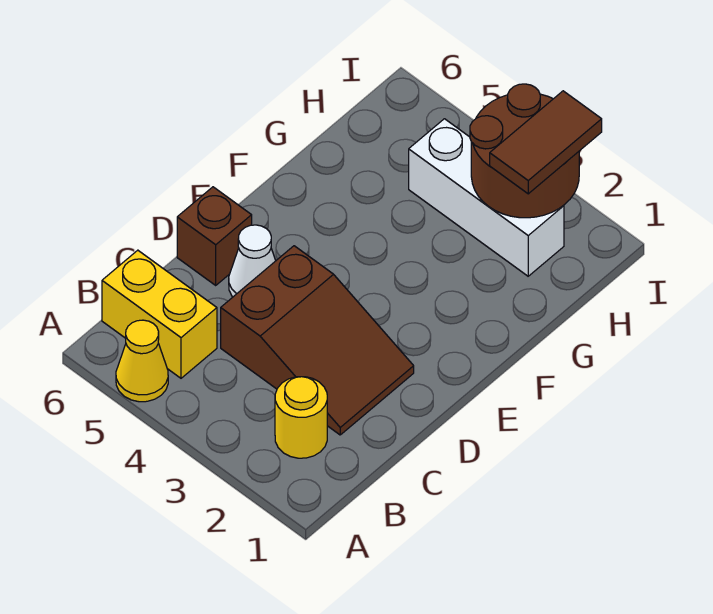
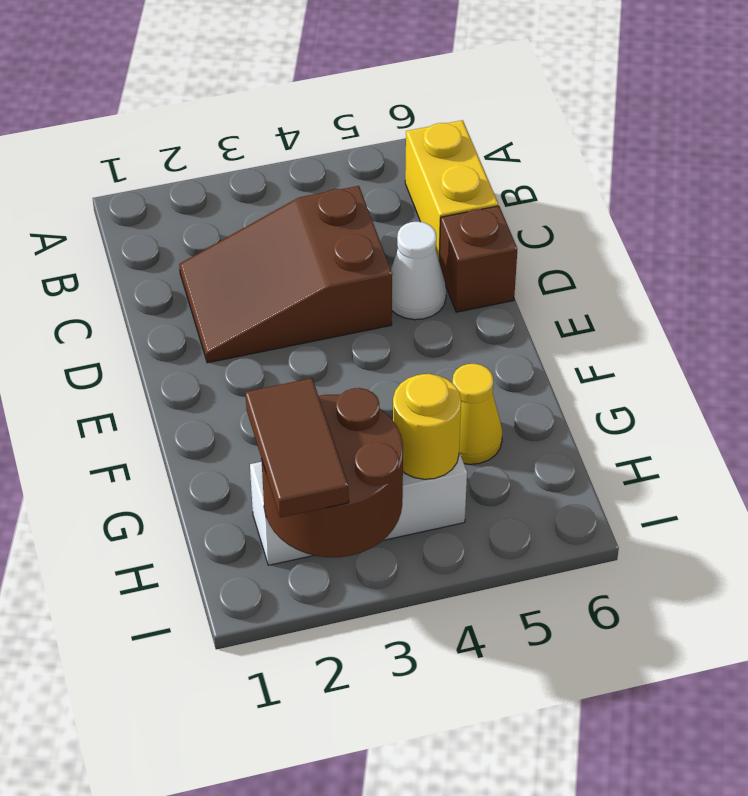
yellow cone A5 level 1 -> yellow cone G5 level 1
yellow round brick B2 level 1 -> yellow round brick H4 level 2
yellow brick B5:B6 level 1 -> yellow brick B6:C6 level 1

